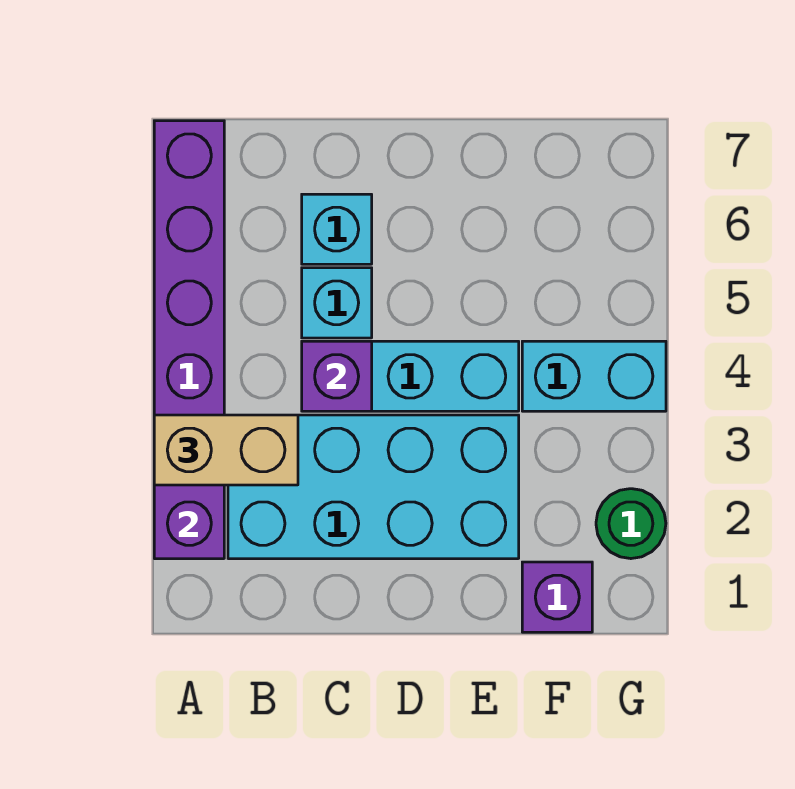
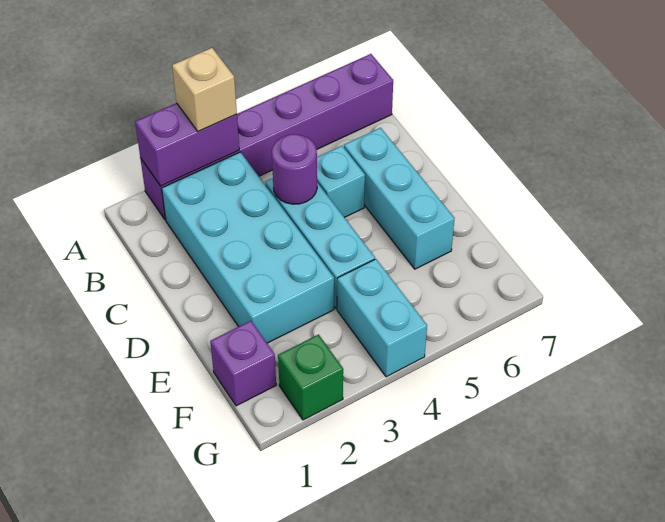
tan brick A3:B3 level 3 -> tan brick A3 level 3
purple brick C4 level 2 -> purple round brick C4 level 2
cyan brick C6 level 1 -> cyan brick C6:E6 level 1
green round brick G2 level 1 -> green brick G2 level 1

